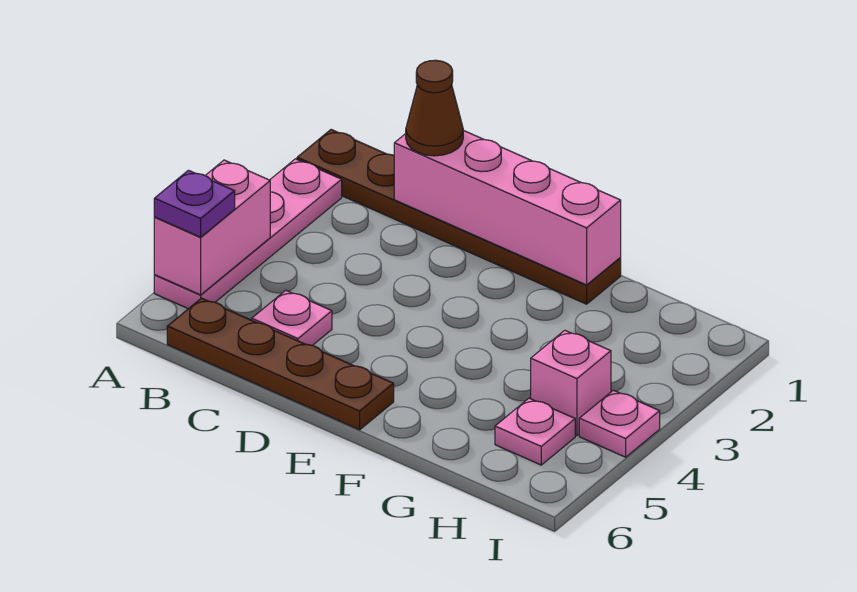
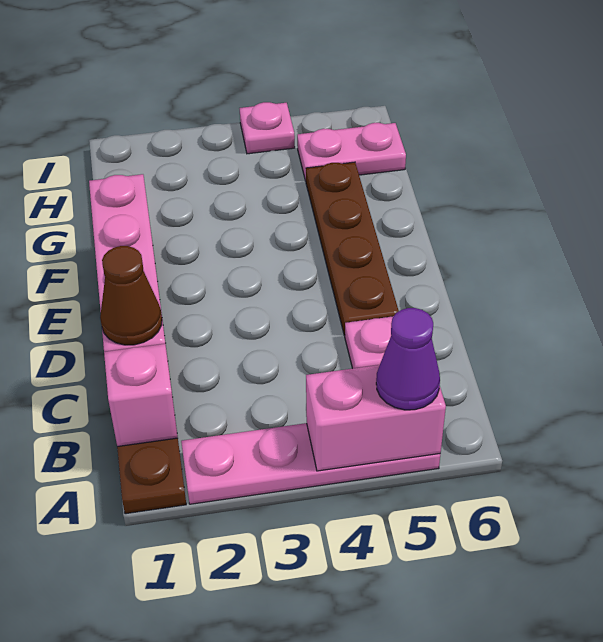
purple plate A5 level 3 -> purple cone A5 level 3
brown plate B6:E6 level 1 -> brown plate D5:G5 level 1
pink brick H4 level 1 -> pink brick B1 level 2
pink plate H5 level 1 -> pink plate H5:H6 level 1

